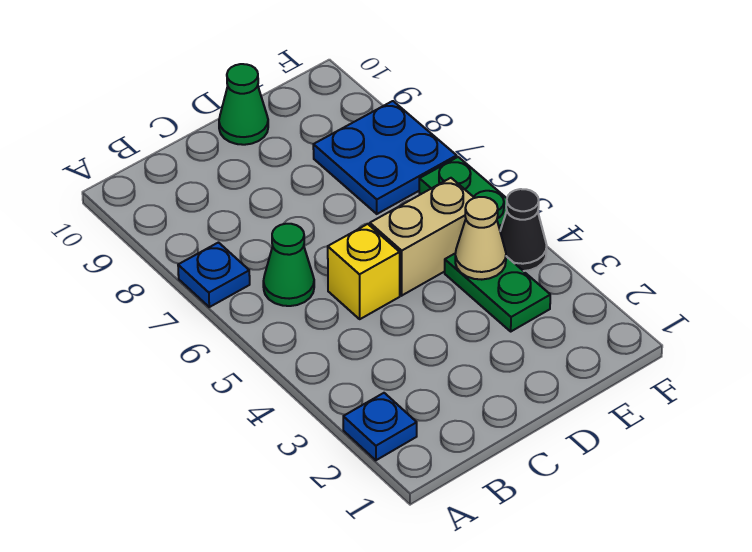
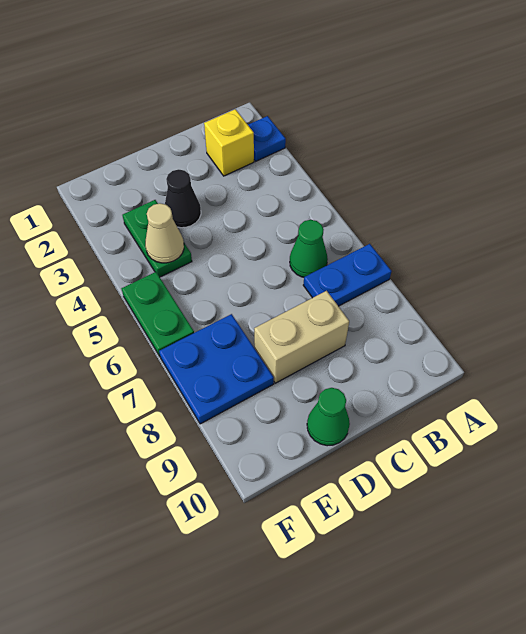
blue plate A7 level 1 -> blue plate A7:B7 level 1
yellow brick C5 level 1 -> yellow brick B2 level 1
tan brick D5:E5 level 1 -> tan brick C8:D8 level 1
black cone F4 level 1 -> black cone D3 level 1

